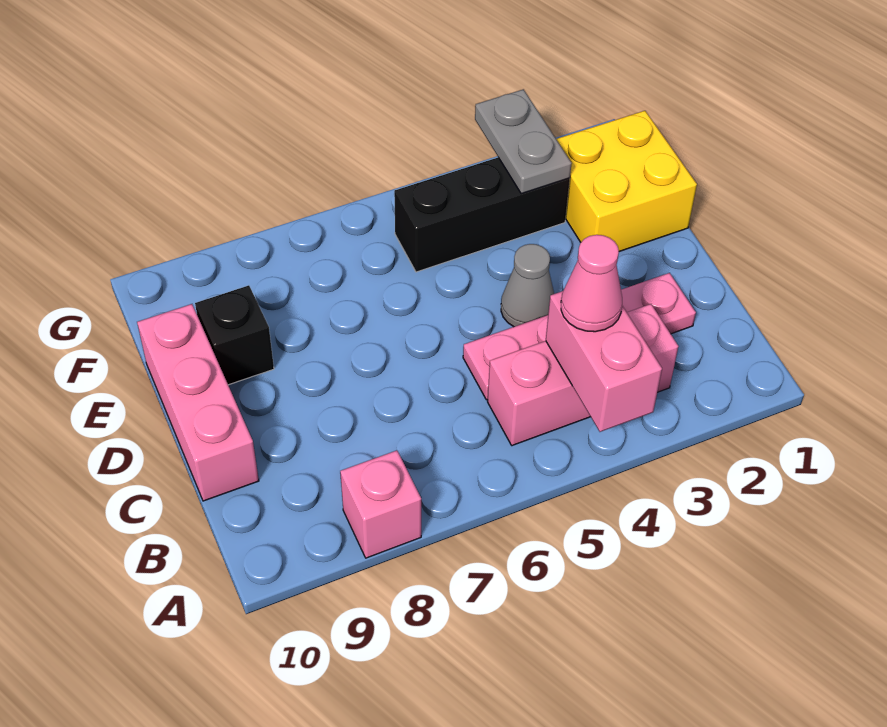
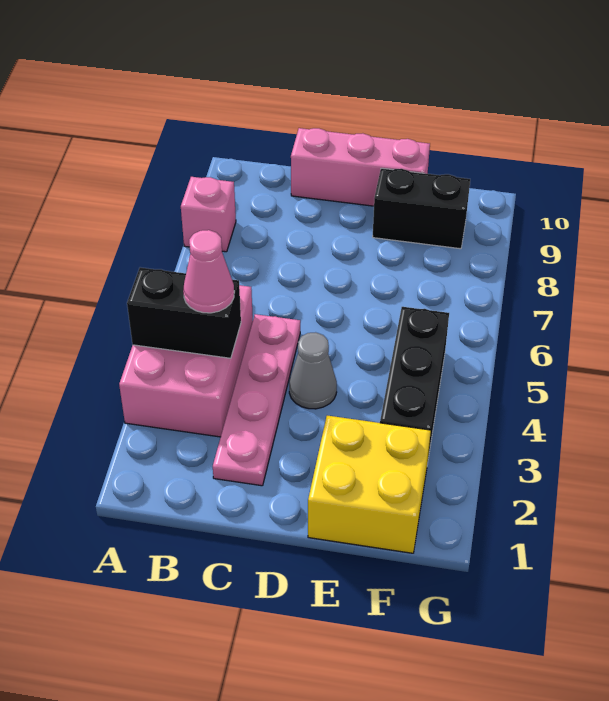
pink brick A4:B4 level 2 -> black brick A4:B4 level 2
pink brick B3:B5 level 1 -> pink brick A3:B5 level 1
black brick E9 level 1 -> black brick E9:F9 level 1
grey plate F3:G3 level 2 -> none

